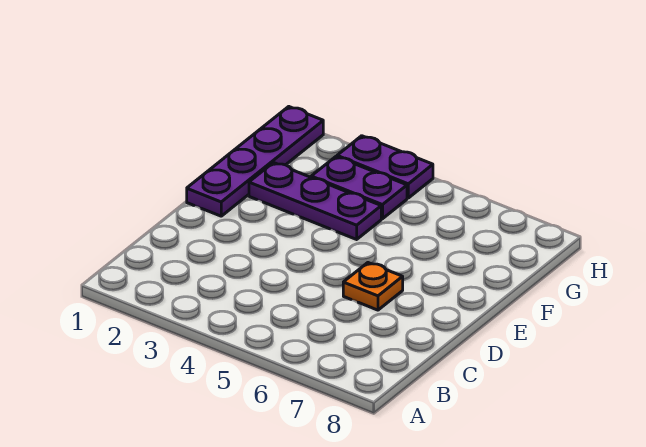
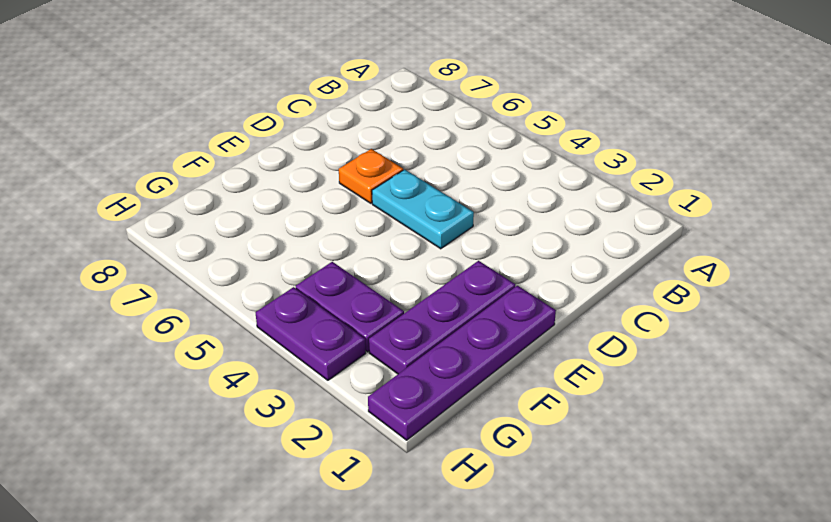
none -> cyan plate D4:D5 level 1
purple plate F2:F4 level 1 -> purple plate E2:G2 level 1

